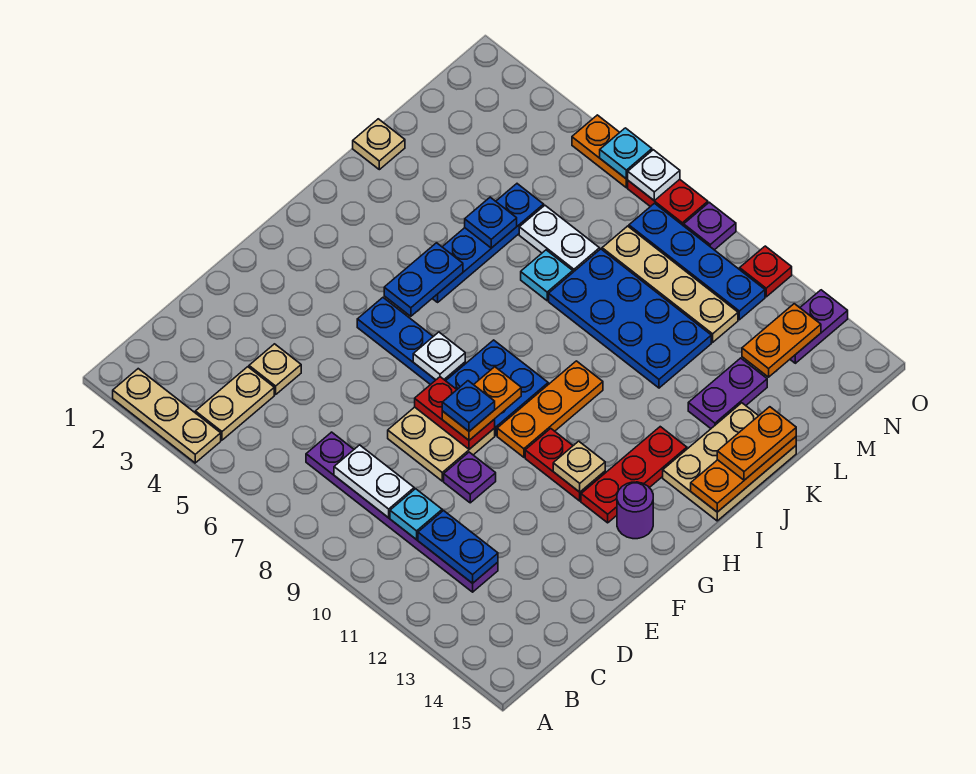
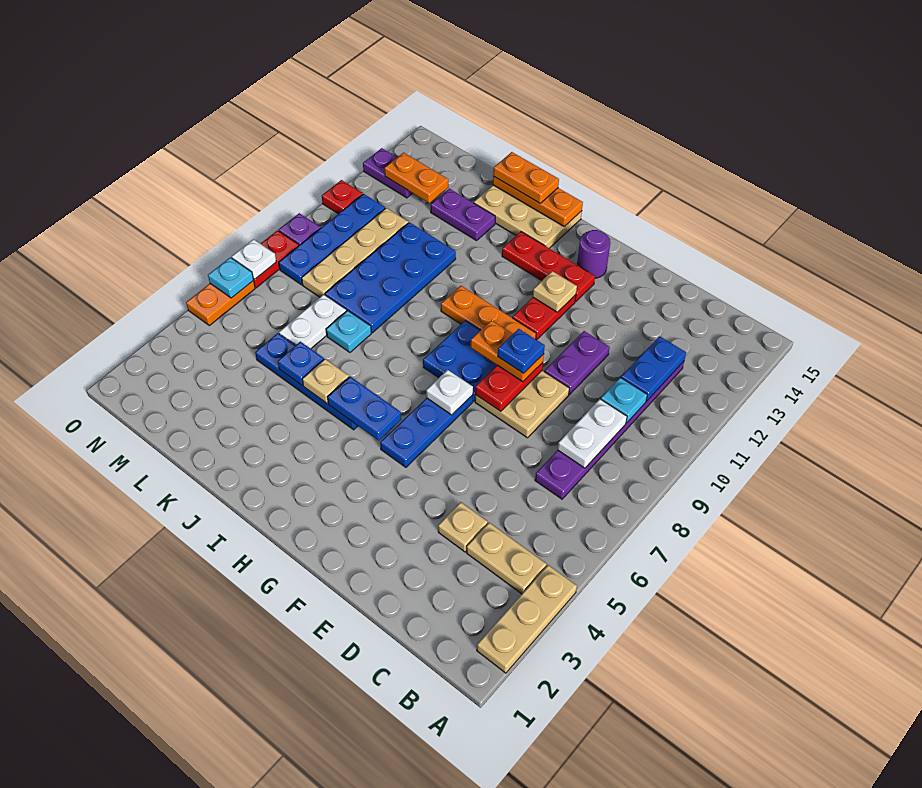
purple plate E10 level 1 -> purple plate E10:E11 level 1
tan plate K1 level 1 -> tan plate J5 level 2

